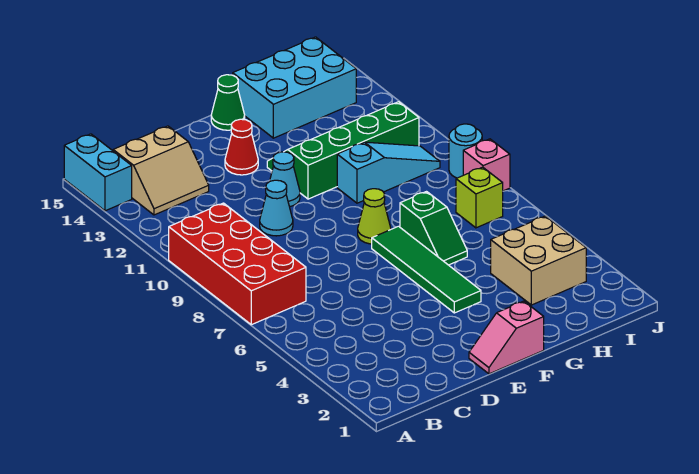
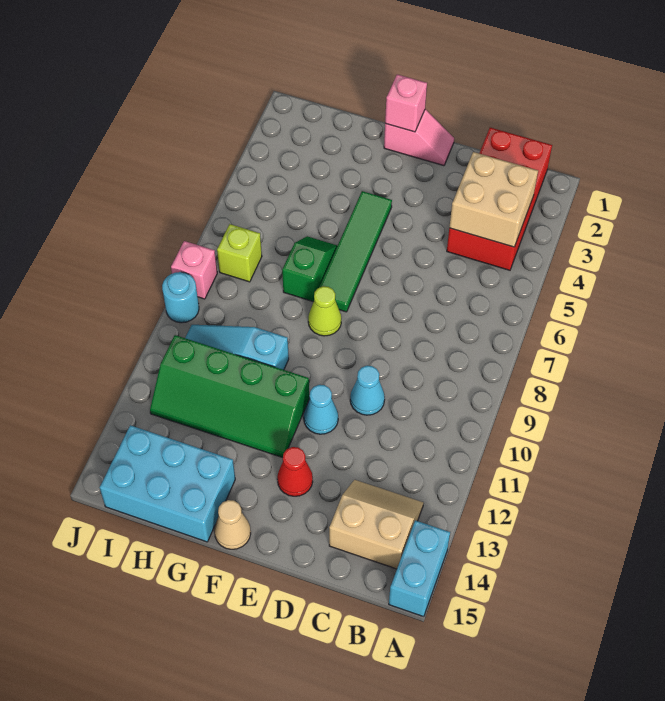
red brick A7:B10 level 1 -> red brick B1:C4 level 1
none -> pink brick F1 level 2
green cone F15 level 1 -> tan cone F15 level 1
tan brick H3:I4 level 1 -> tan brick B3:C4 level 2

